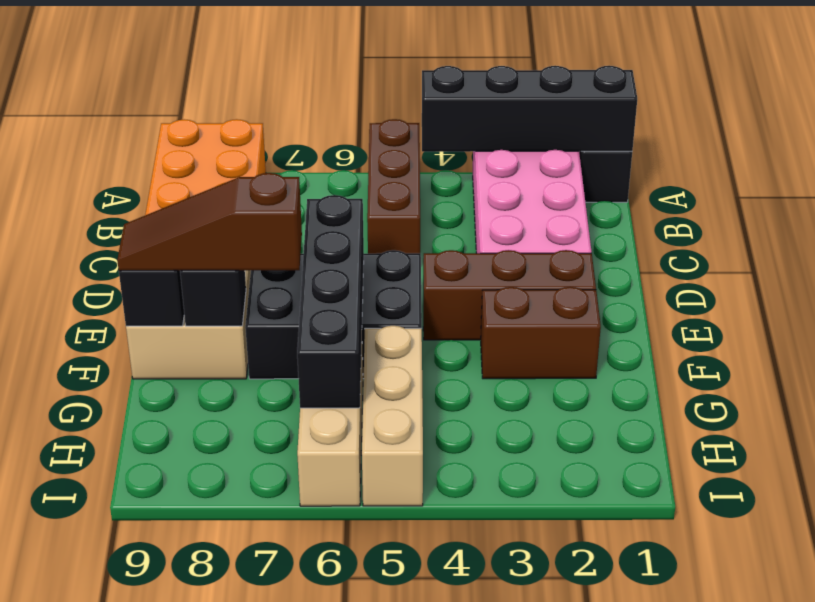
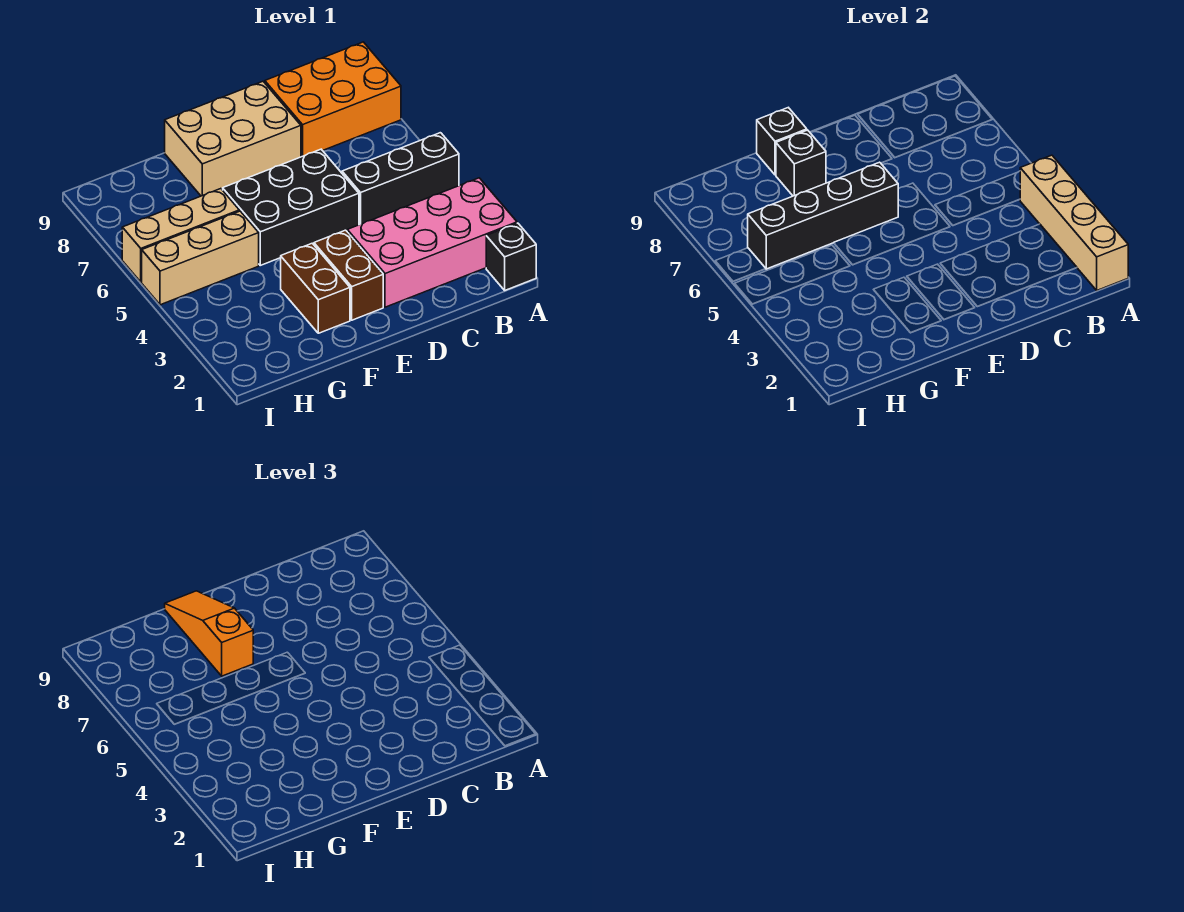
black brick A1:A4 level 2 -> tan brick A1:A4 level 2
brown brick A5:C5 level 1 -> black brick A5:C5 level 1
brown brick E2:E4 level 1 -> brown brick E2:E3 level 1
black brick E5:F7 level 1 -> black brick D5:F6 level 1
brown slope F7:F9 level 3 top 7 -> orange slope F7:F9 level 3 top 7

